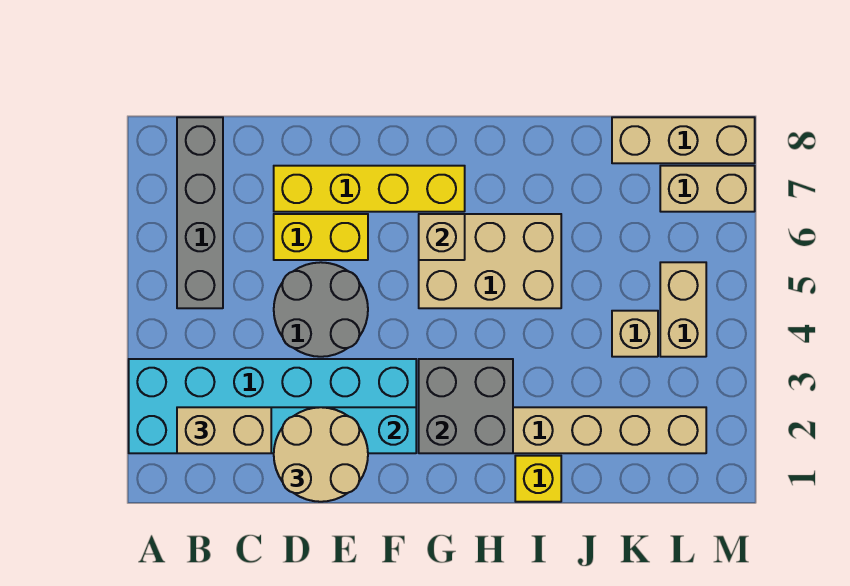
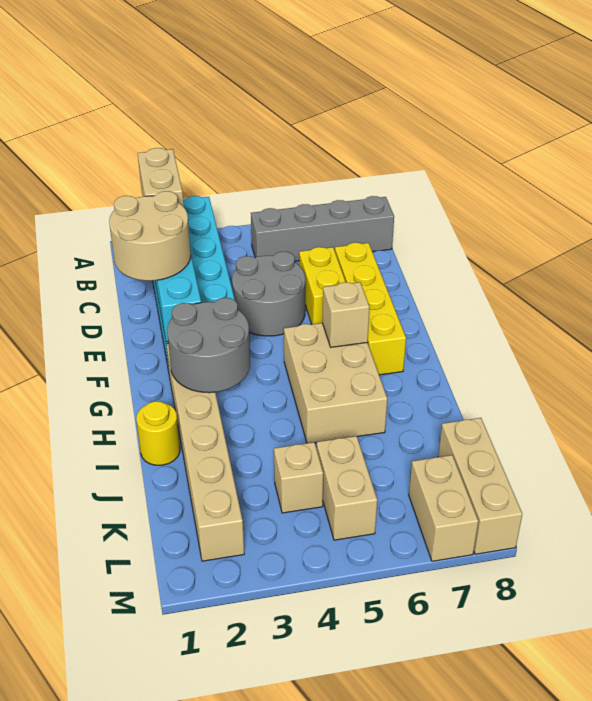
grey brick G2:H3 level 2 -> grey round brick G2:H3 level 2
yellow brick I1 level 1 -> yellow round brick I1 level 1
tan brick L4:L5 level 1 -> tan brick K5:L5 level 1

